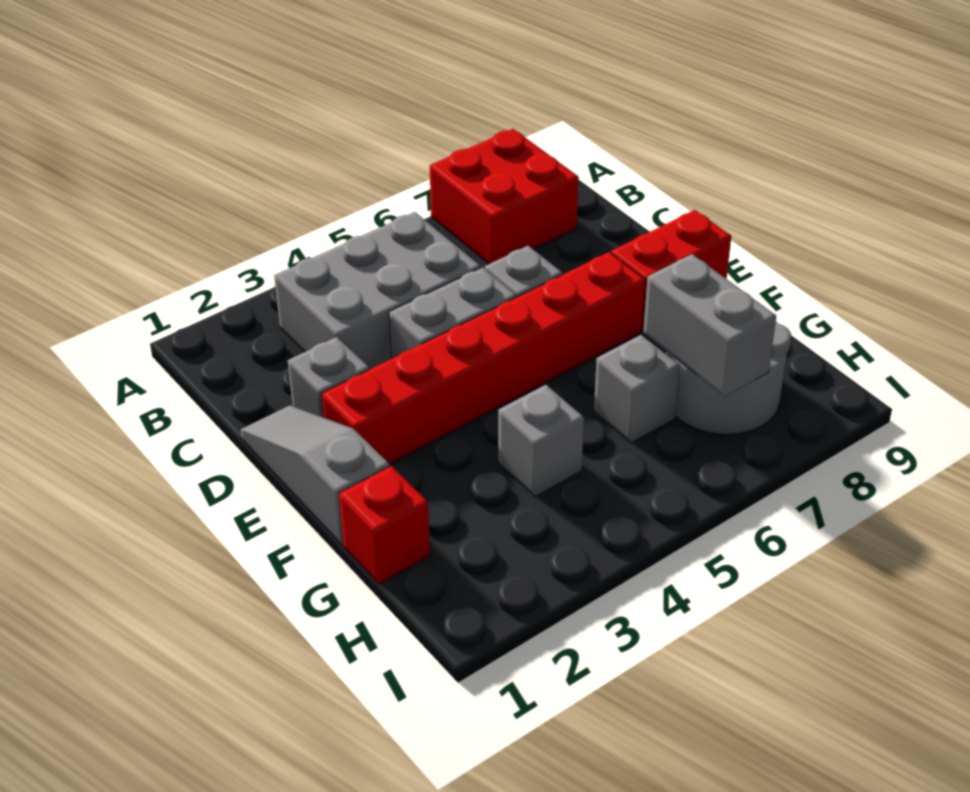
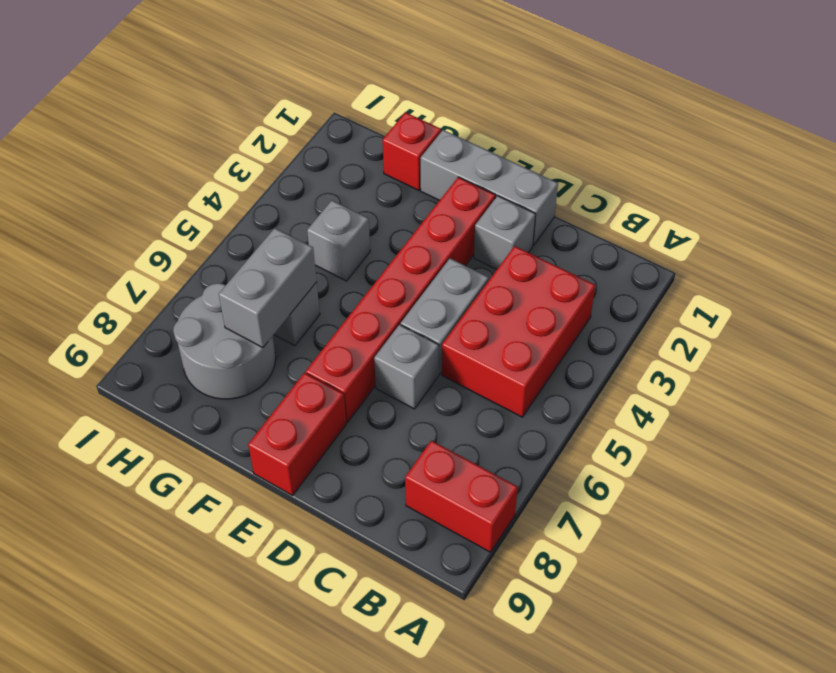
red brick A7:B8 level 1 -> red brick A8:B8 level 1
grey brick B3:C5 level 1 -> red brick B3:C5 level 1
grey slope D1:F1 level 1 top F -> grey brick D1:F1 level 1
grey brick G7:H7 level 2 -> grey brick G6:G7 level 2

